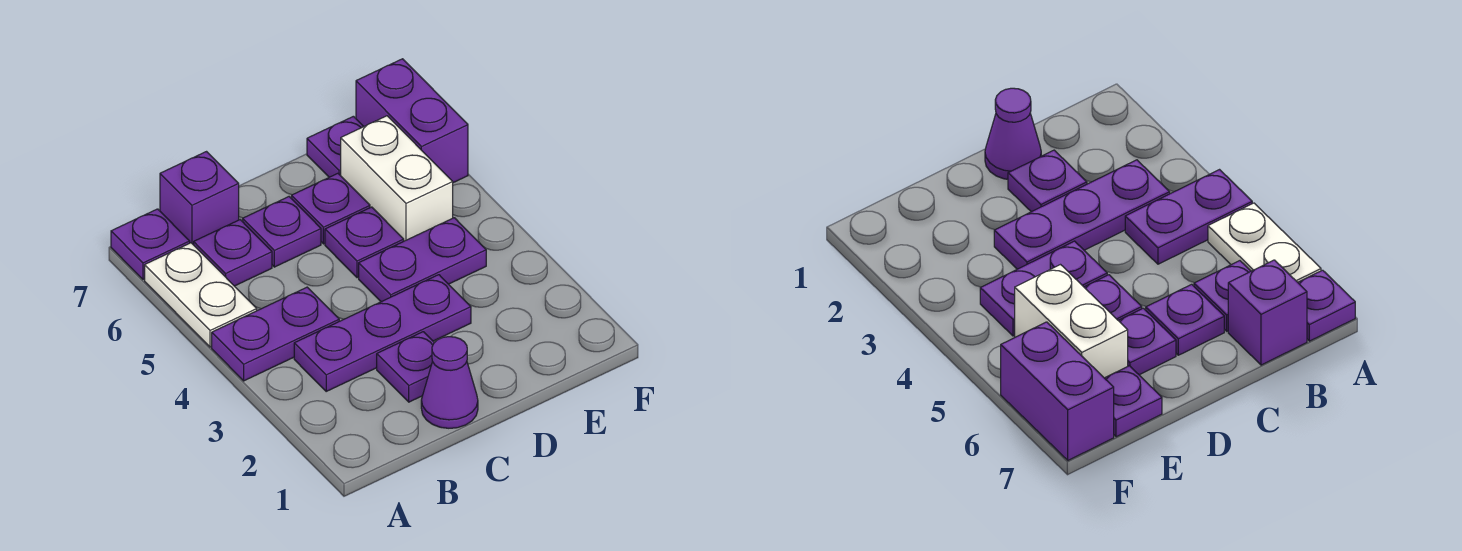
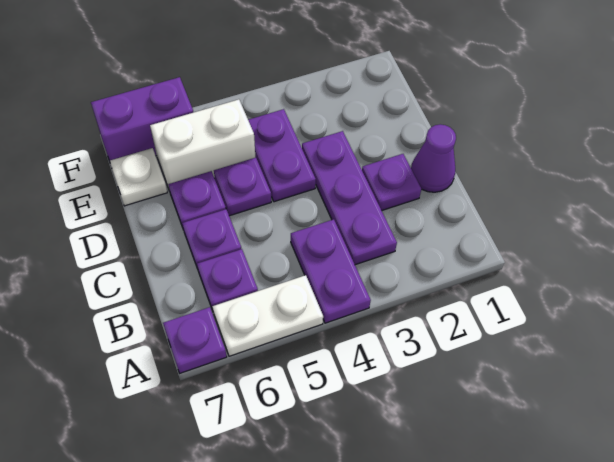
purple brick B7 level 1 -> none
purple plate E7 level 1 -> white plate E7 level 1

